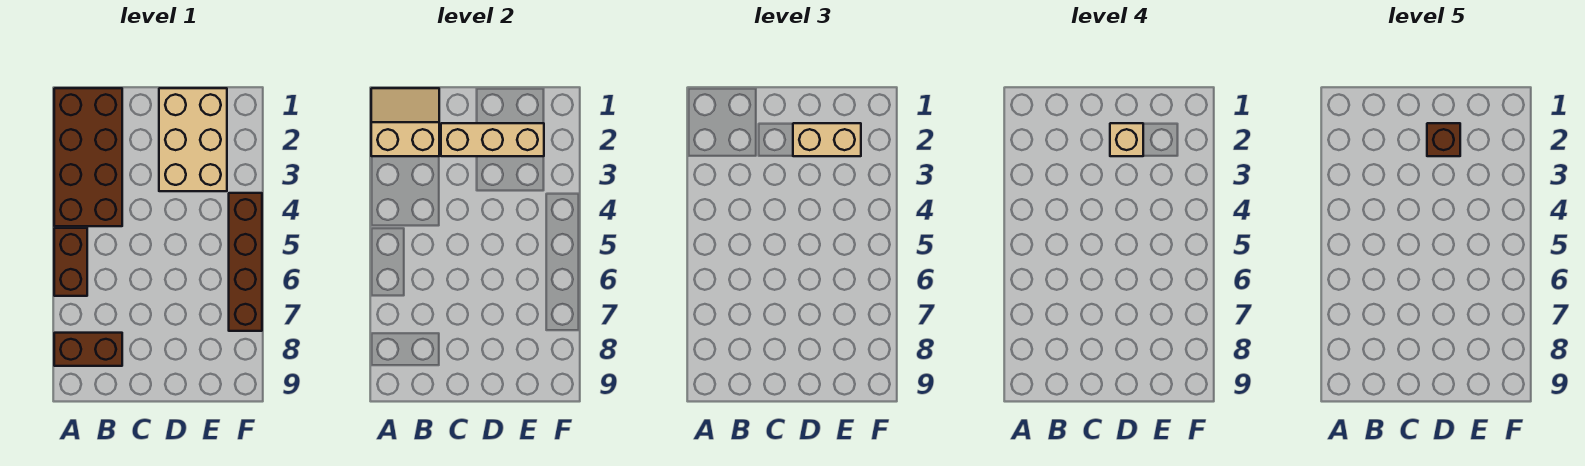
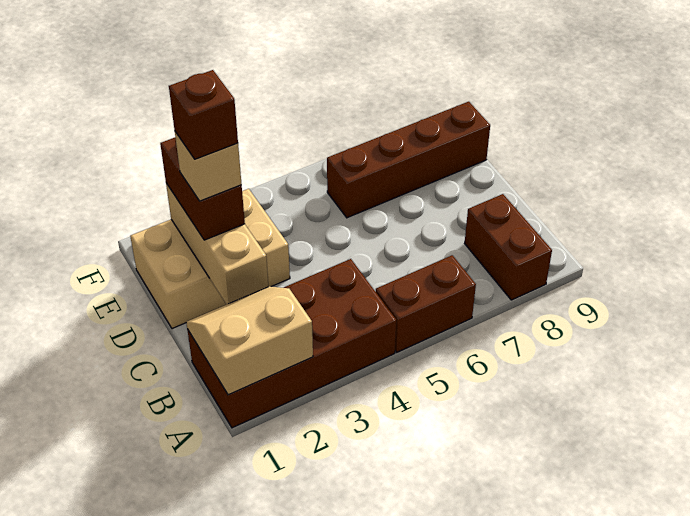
tan slope A1:B2 level 2 top 2 -> tan slope A1:B2 level 2 top A
tan brick D2:E2 level 3 -> brown brick D2:E2 level 3
brown brick F4:F7 level 1 -> brown brick E6:E9 level 1

